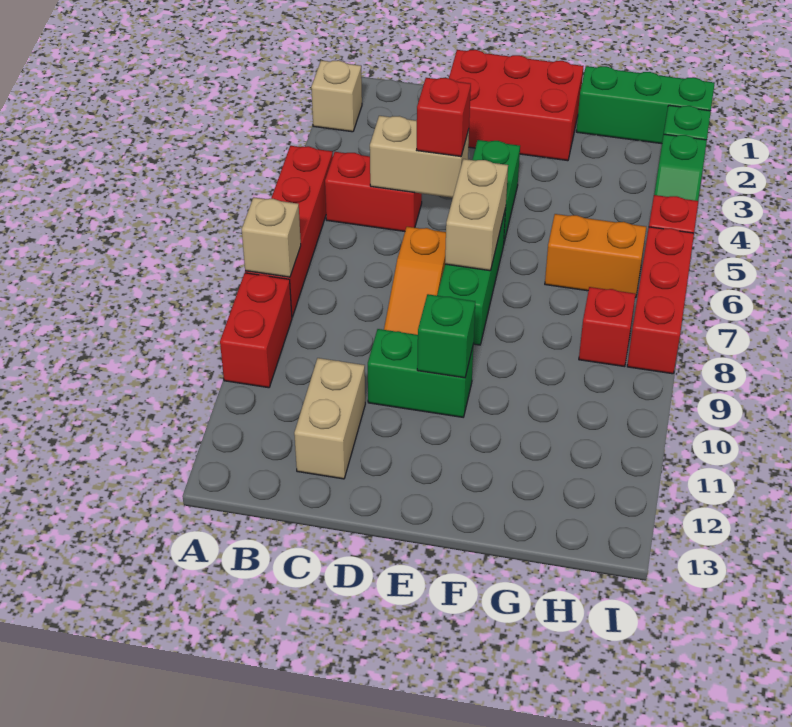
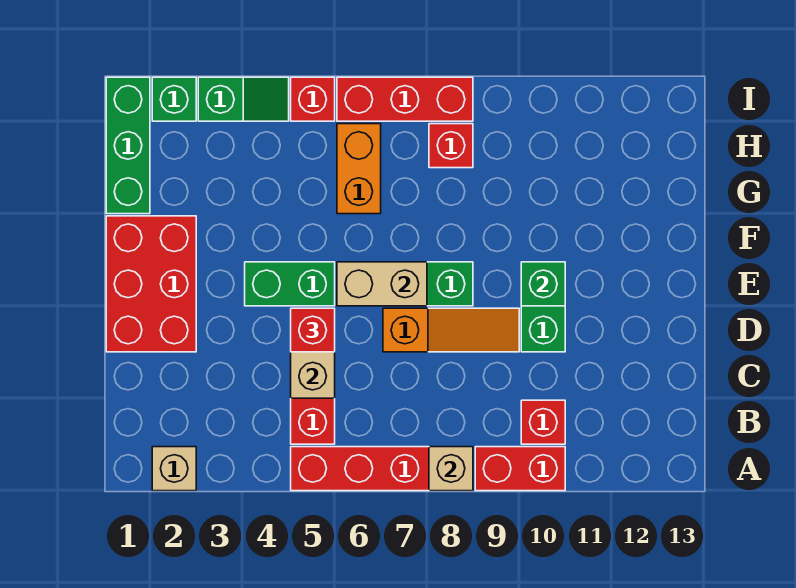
none -> red brick B10 level 1
tan brick C11:C12 level 1 -> none

